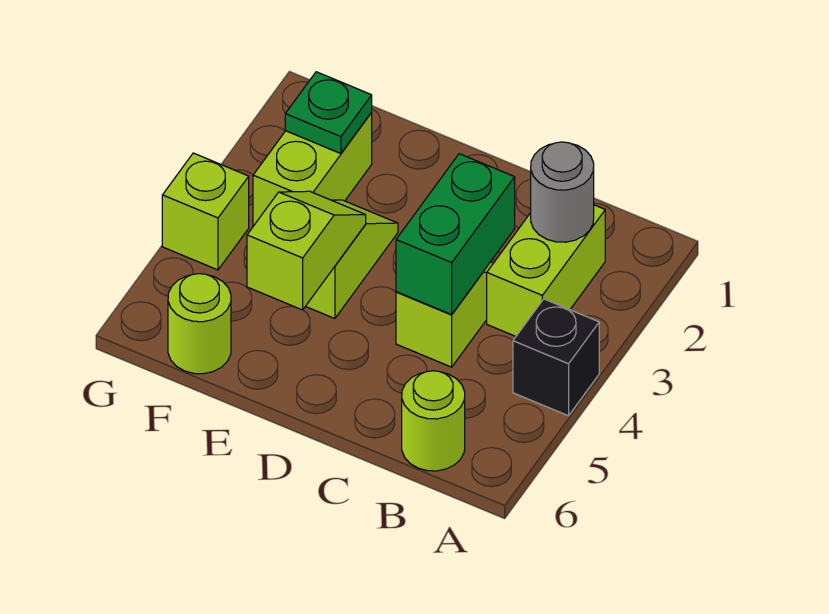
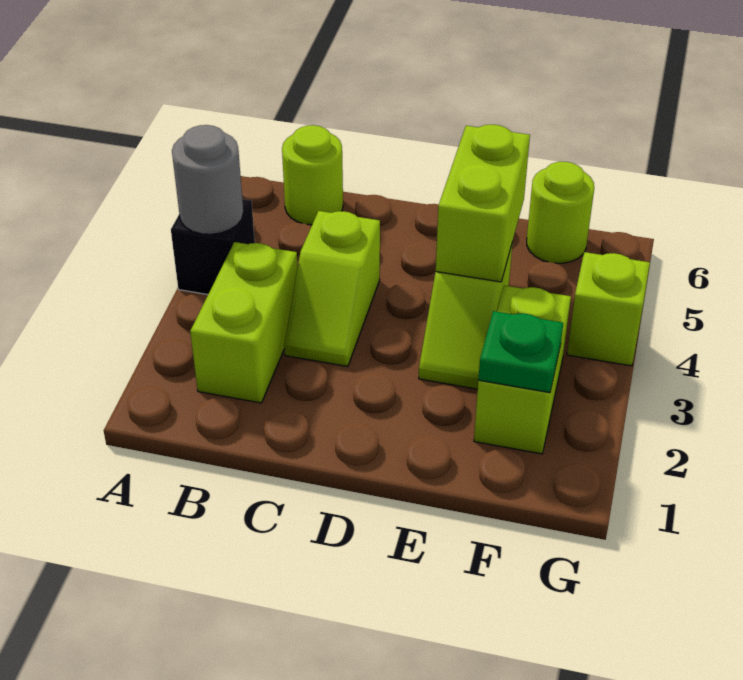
grey round brick B2 level 2 -> grey round brick A4 level 2
green brick C3:C4 level 2 -> none
lime slope E4:E5 level 2 top 5 -> lime brick E4:E5 level 2

